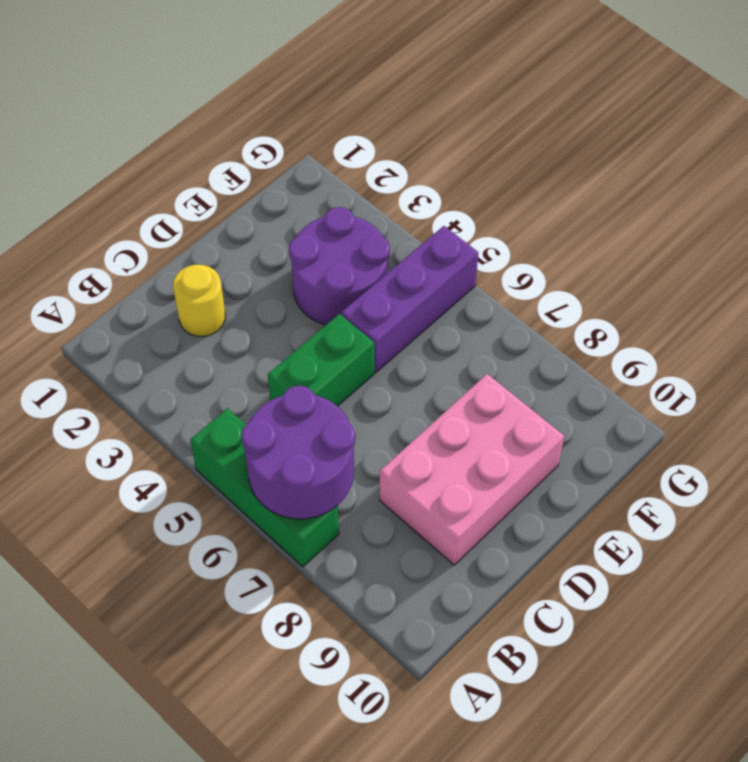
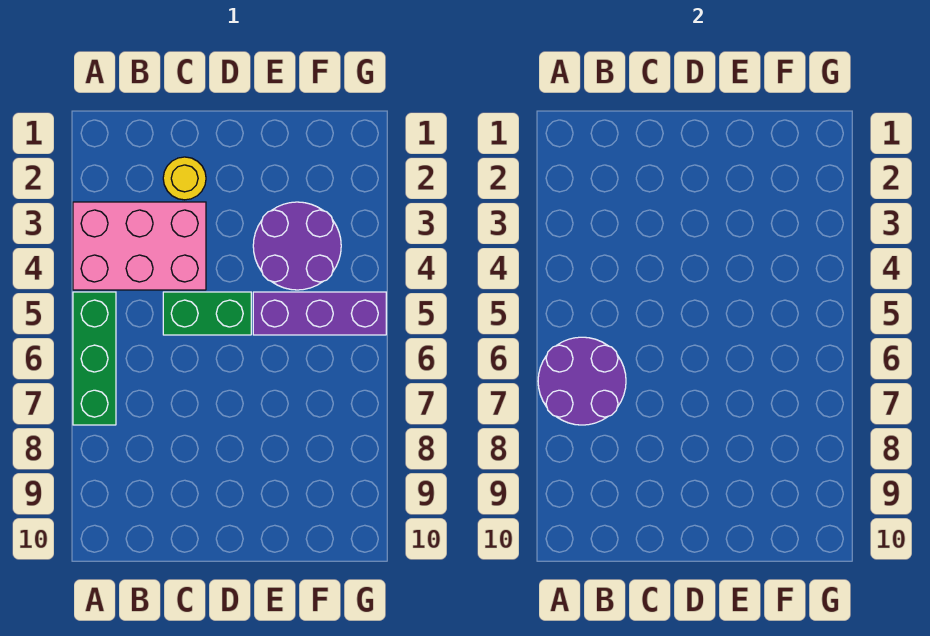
pink brick C8:E9 level 1 -> pink brick A3:C4 level 1

